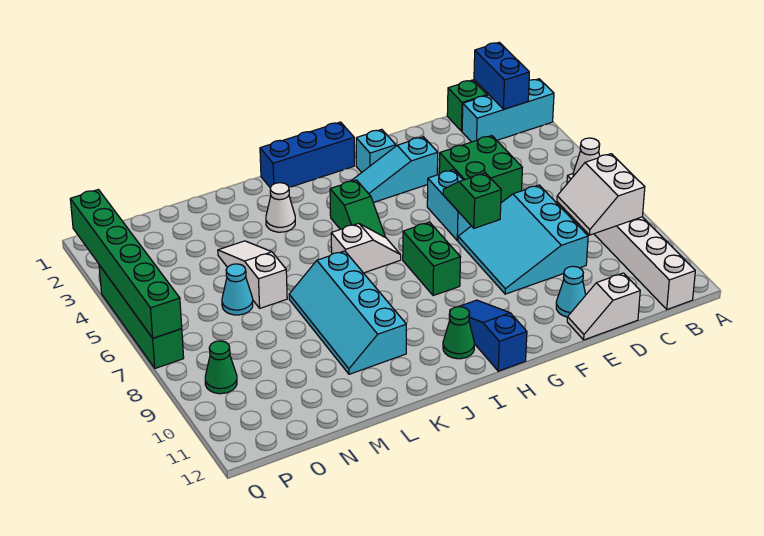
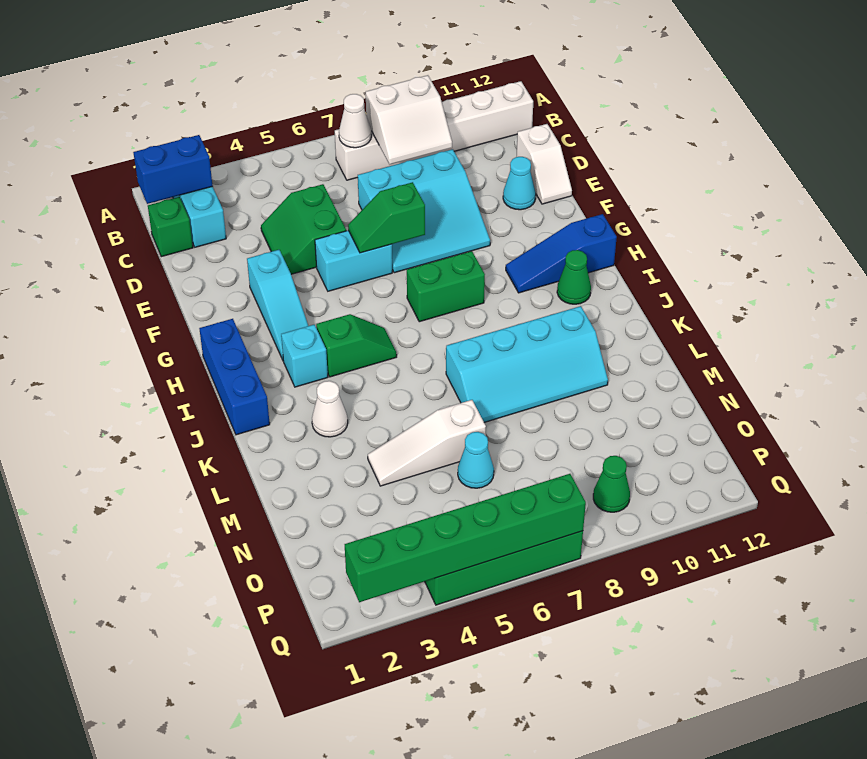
green brick D4:E5 level 1 -> green slope D4:E5 level 1 top 5
cyan brick G2 level 1 -> cyan brick I3 level 1
white slope I6:J6 level 1 top J -> none

